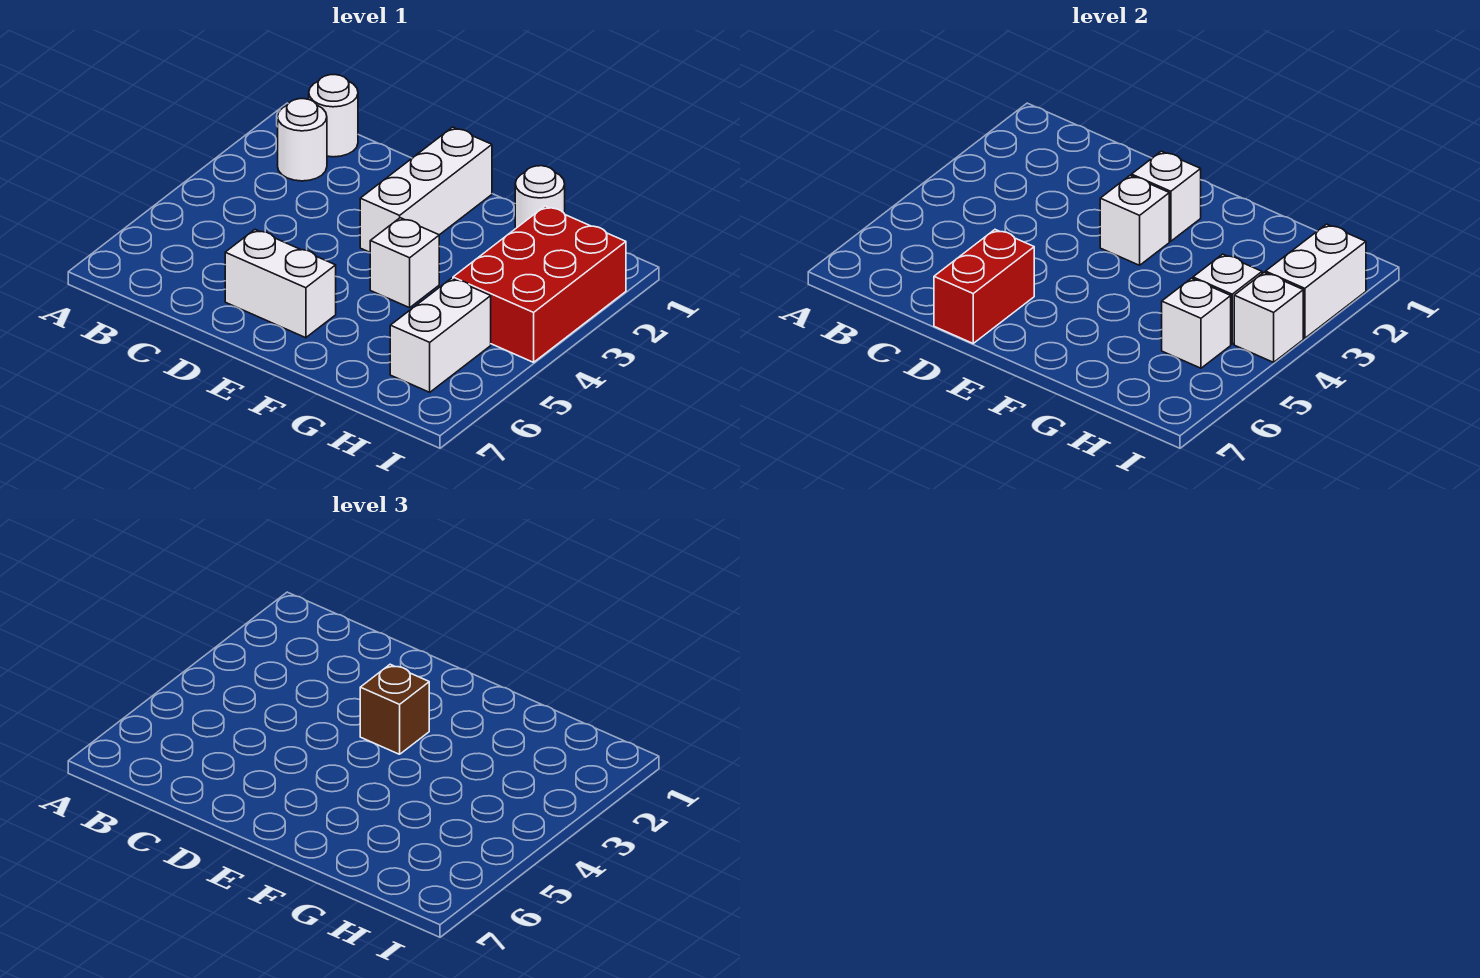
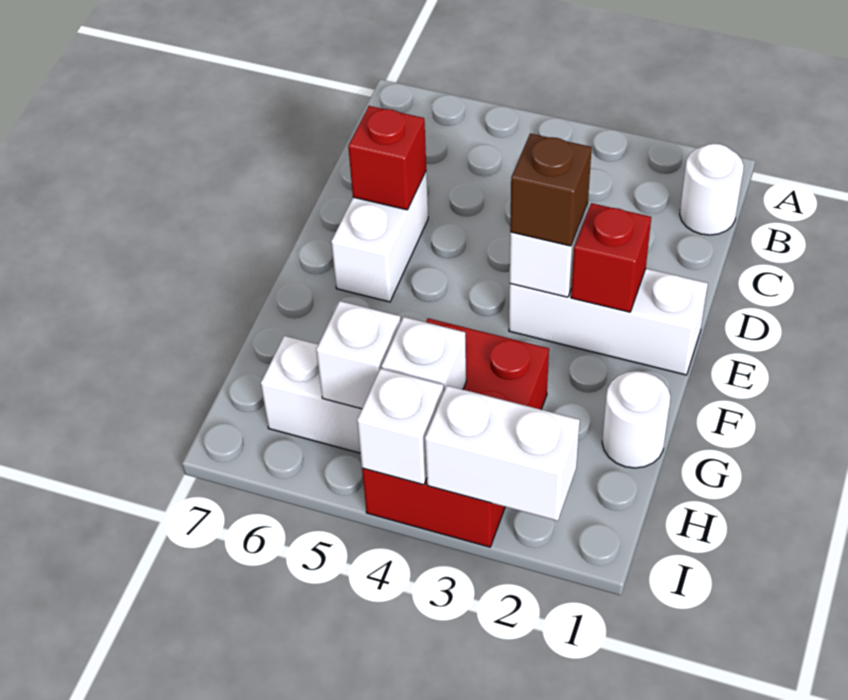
white round brick B2 level 1 -> none
red brick D6:D7 level 2 -> red brick D6 level 2
white brick E2 level 2 -> red brick E2 level 2
white brick F4 level 1 -> none
red brick H2:I4 level 1 -> red brick G3:I4 level 1

